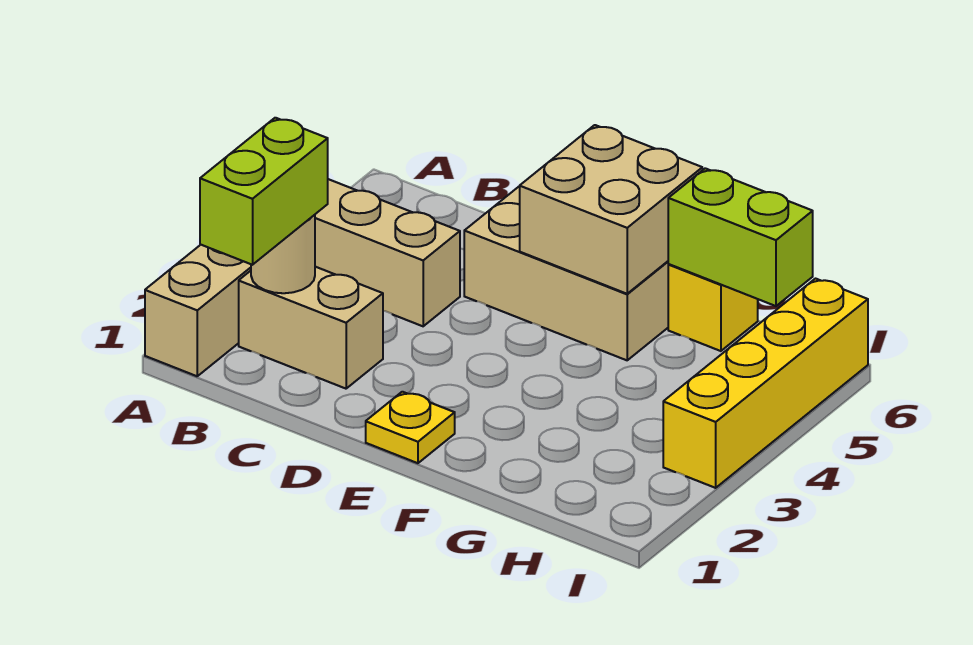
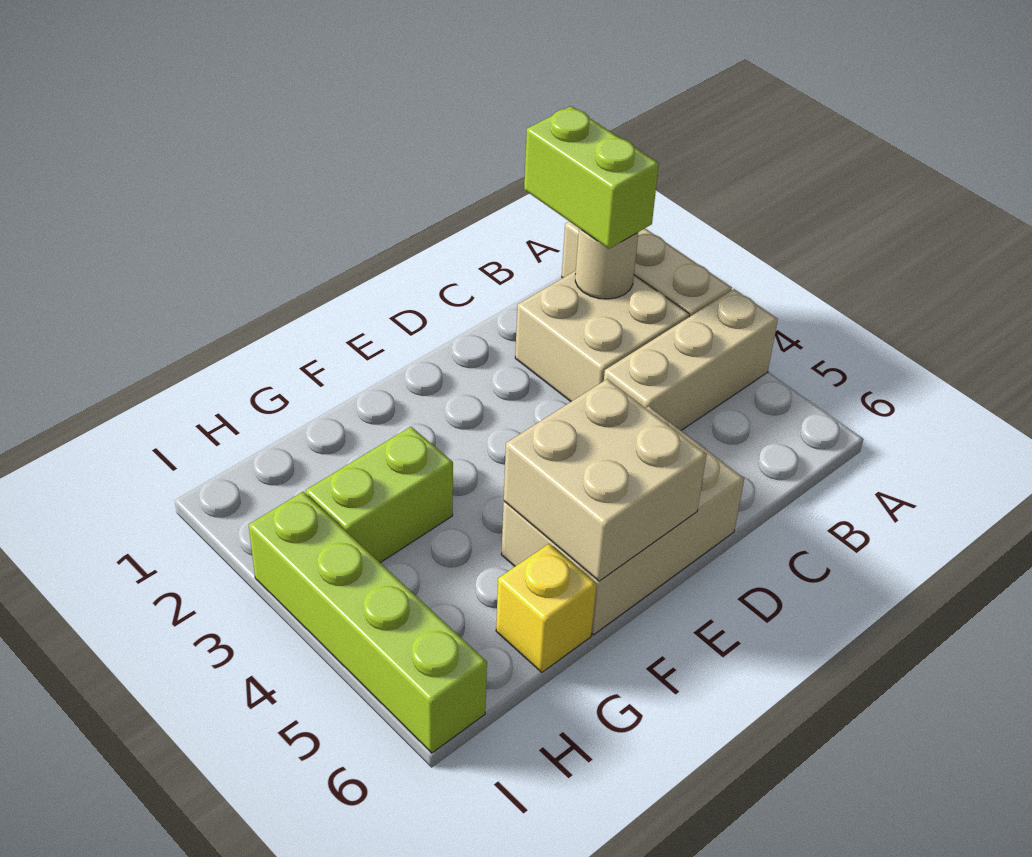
tan brick B2:C2 level 1 -> tan brick B2:C3 level 1
yellow plate E1 level 1 -> none
lime brick G6:H6 level 2 -> lime brick G3:H3 level 1
yellow brick I3:I6 level 1 -> lime brick I3:I6 level 1

